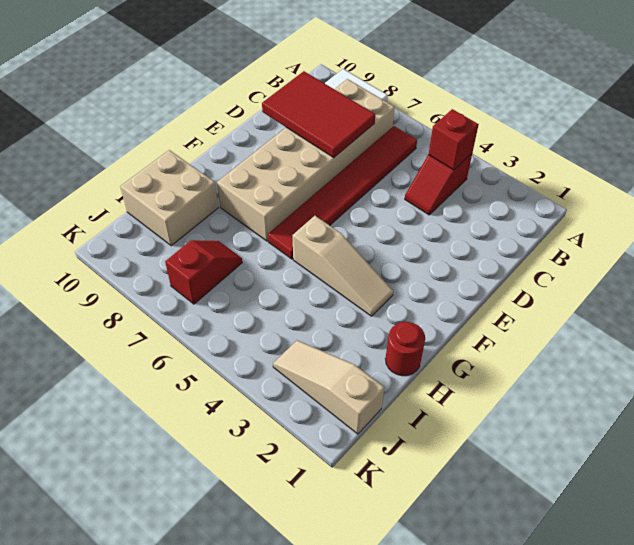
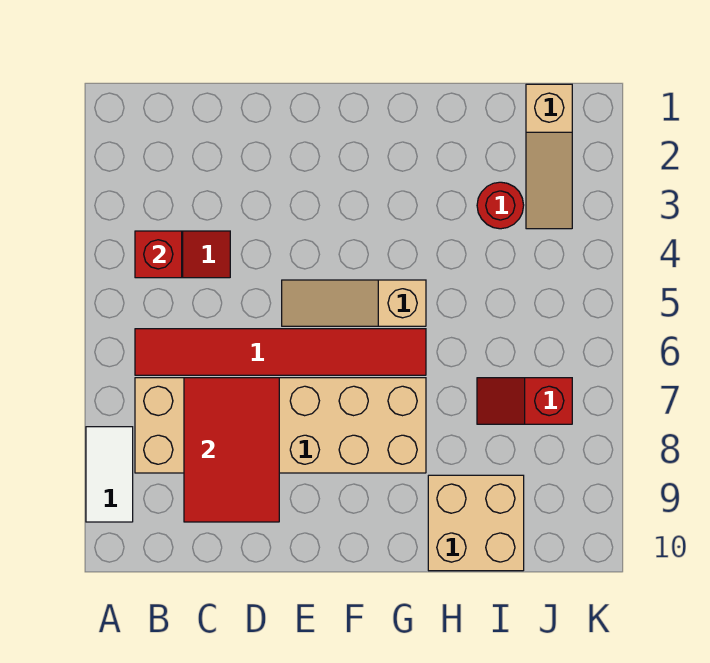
tan slope G3:G5 level 1 top 5 -> tan slope E5:G5 level 1 top G
red round brick H1 level 1 -> red round brick I3 level 1

